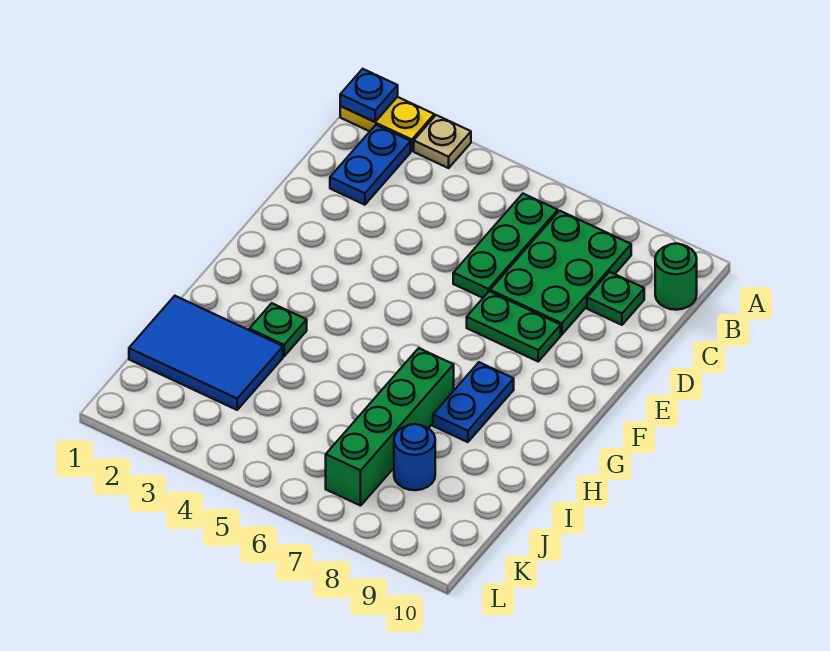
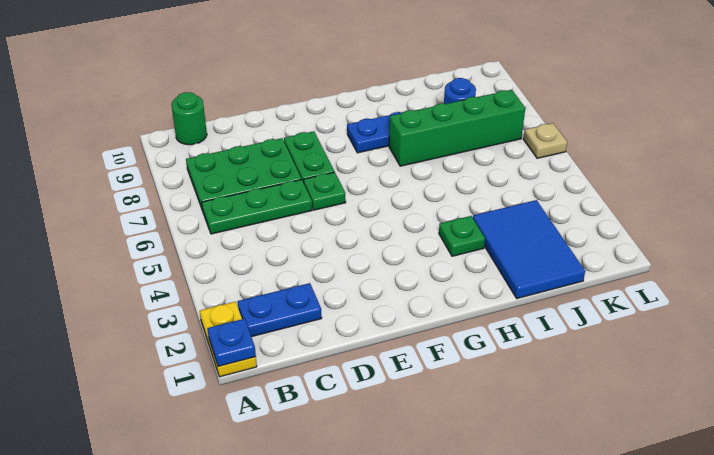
tan plate A3 level 1 -> tan plate L6 level 1
green plate C9 level 1 -> green plate E6 level 1

